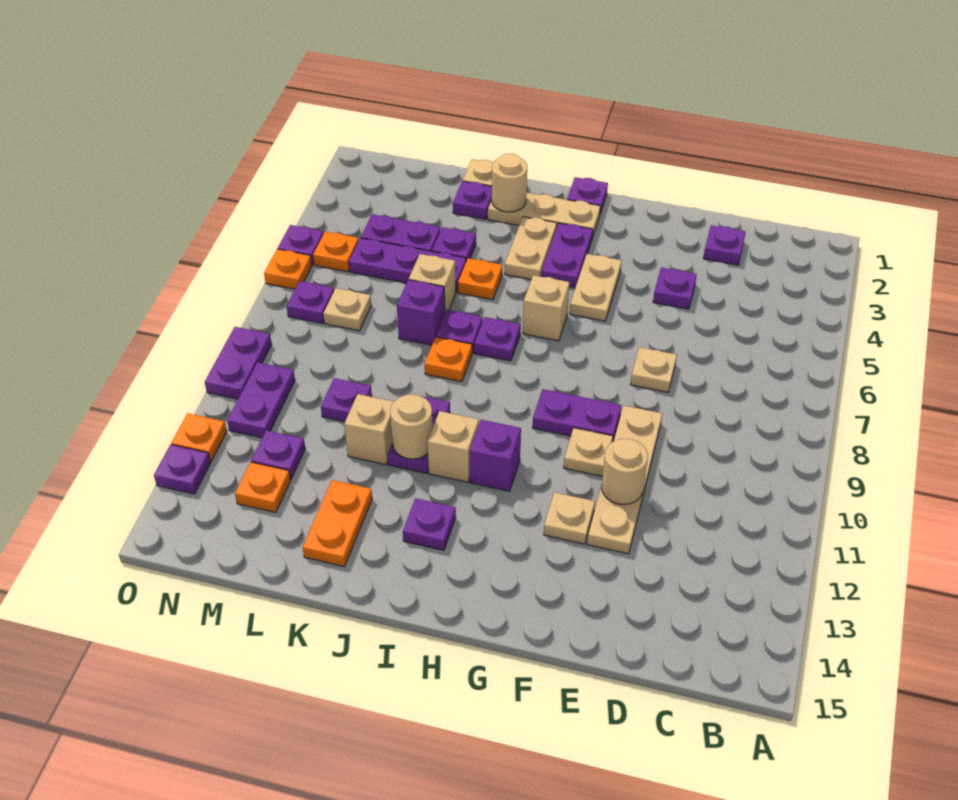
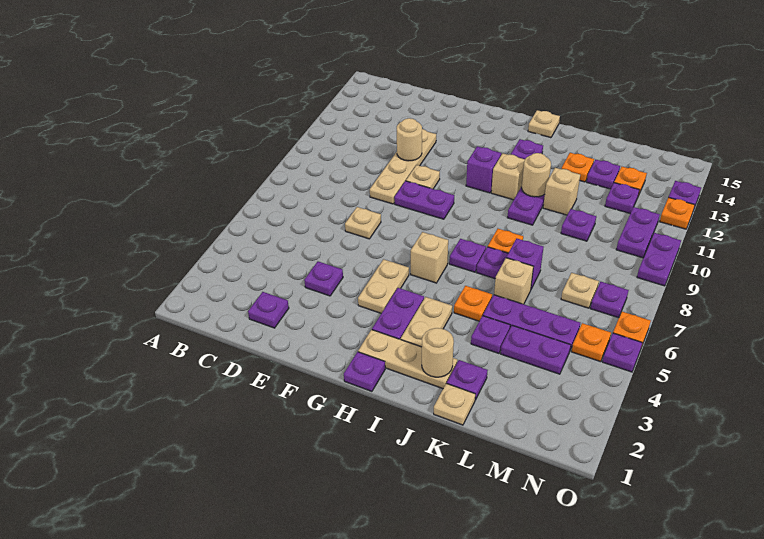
tan plate F12 level 1 -> tan plate I15 level 1
orange plate K13:K14 level 1 -> orange plate K13 level 1
none -> purple plate L13 level 1

